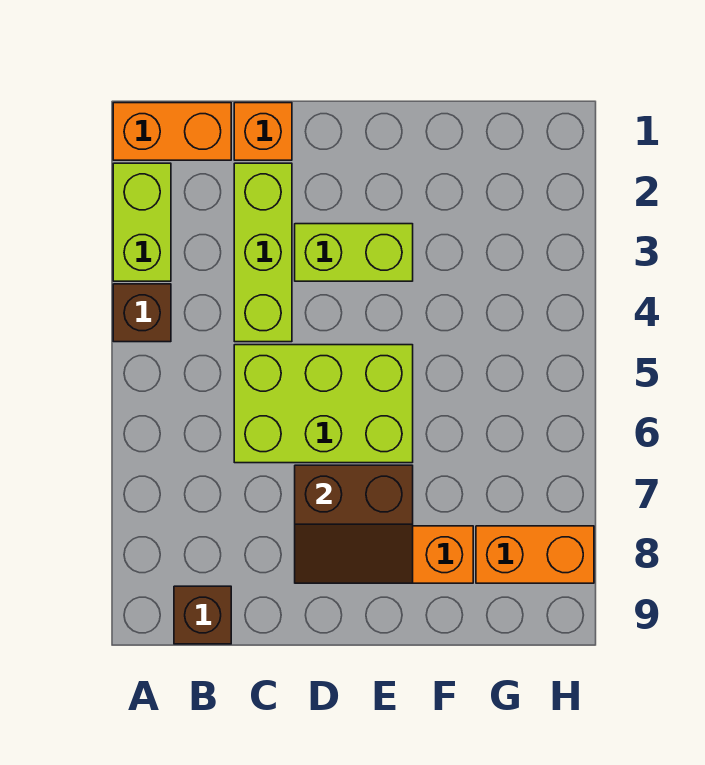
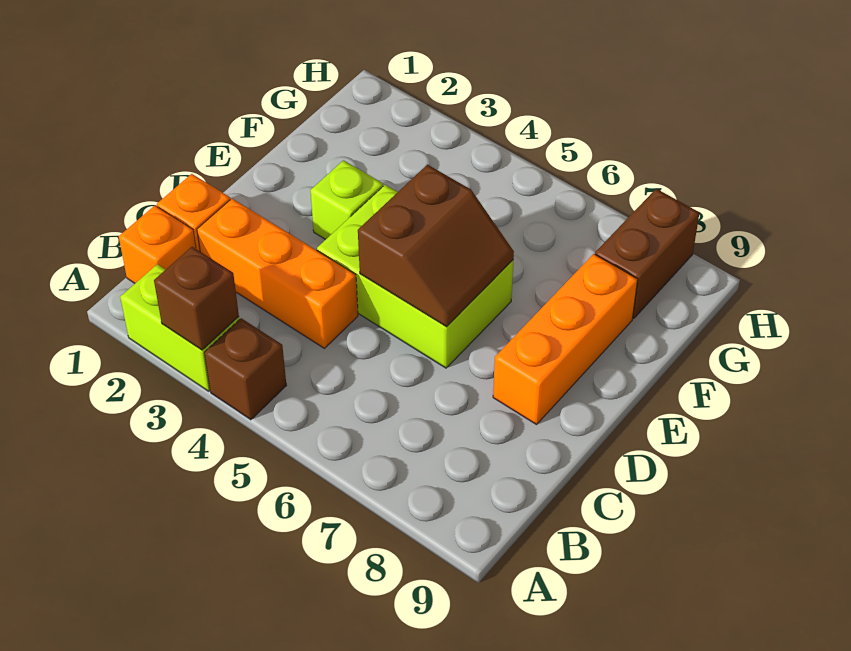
orange brick A1:B1 level 1 -> orange brick B1 level 1
brown brick B9 level 1 -> brown brick A3 level 2
lime brick C2:C4 level 1 -> orange brick C2:C4 level 1
lime brick C5:E6 level 1 -> lime brick D4:E6 level 1
lime brick D3:E3 level 1 -> lime brick E3 level 1
brown slope D7:E8 level 2 top 7 -> brown slope D5:E6 level 2 top 5
orange brick G8:H8 level 1 -> brown brick G8:H8 level 1

